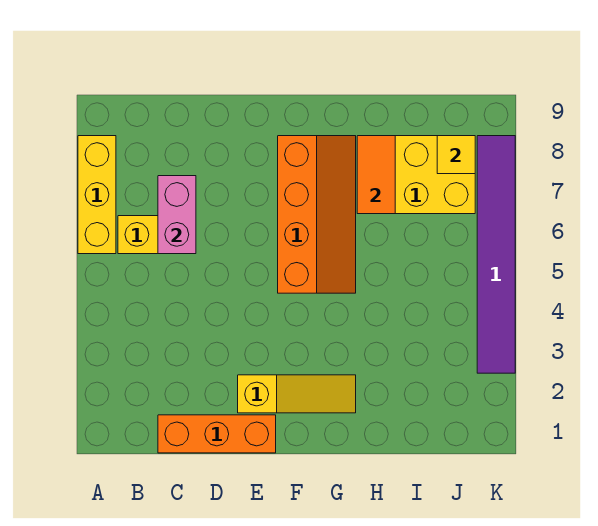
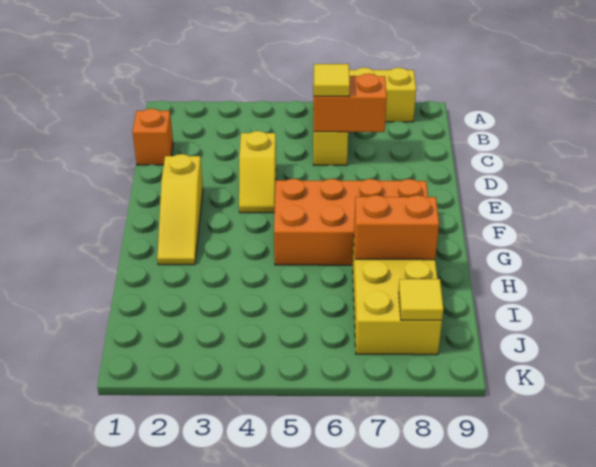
orange brick C1:E1 level 1 -> orange brick C1 level 1
pink brick C6:C7 level 2 -> orange brick C6:C7 level 2
none -> yellow tile C6 level 3
none -> yellow slope D4:E4 level 1 top D
orange slope F5:G8 level 1 top F -> orange brick F5:G8 level 1
orange tile H7:H8 level 2 -> orange brick H7:H8 level 2
purple tile K3:K8 level 1 -> none

